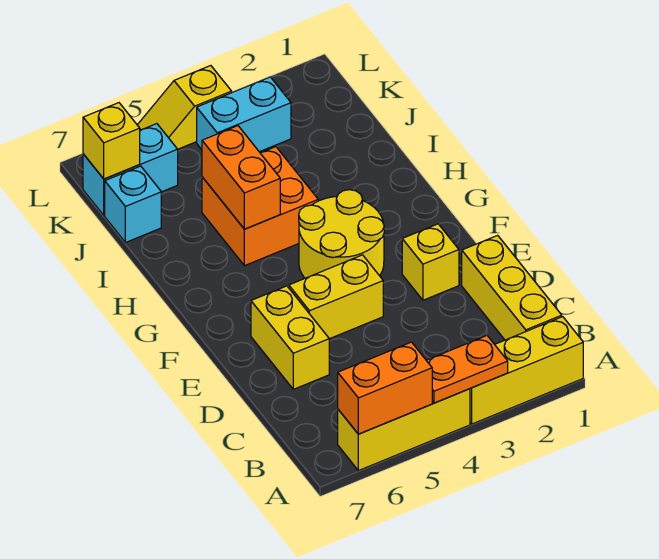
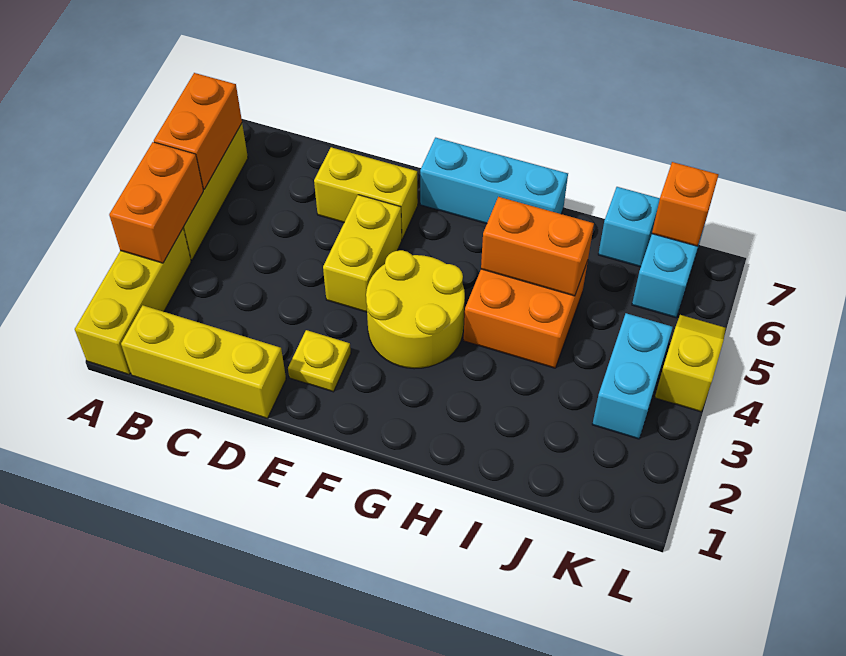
orange plate A3:A4 level 2 -> orange brick A3:A4 level 2
yellow brick E2 level 1 -> yellow plate E2 level 1
none -> cyan brick F7:H7 level 1
yellow brick K7 level 2 -> orange brick K7 level 2

